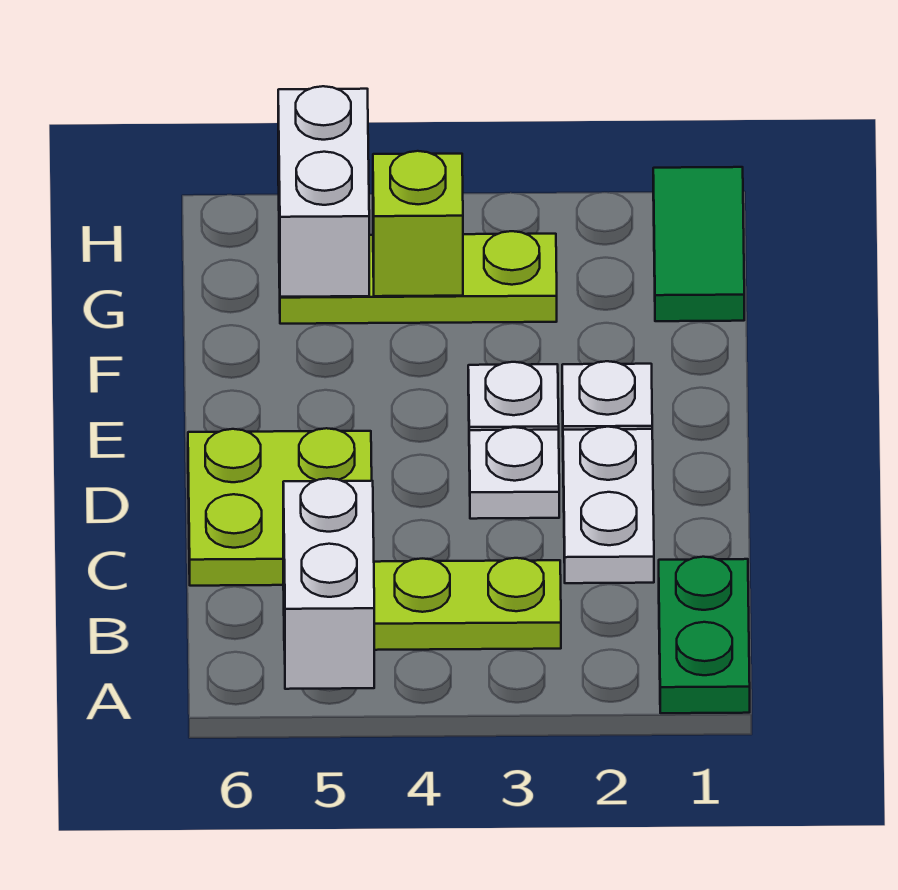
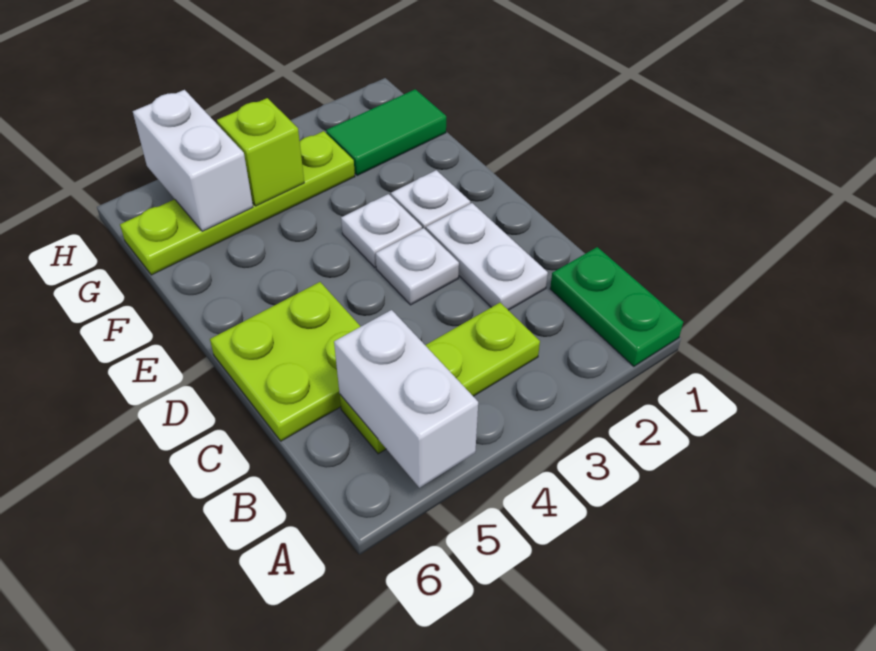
green tile G1:H1 level 1 -> green tile G1:G2 level 1
lime plate G3:G5 level 1 -> lime plate G3:G6 level 1

